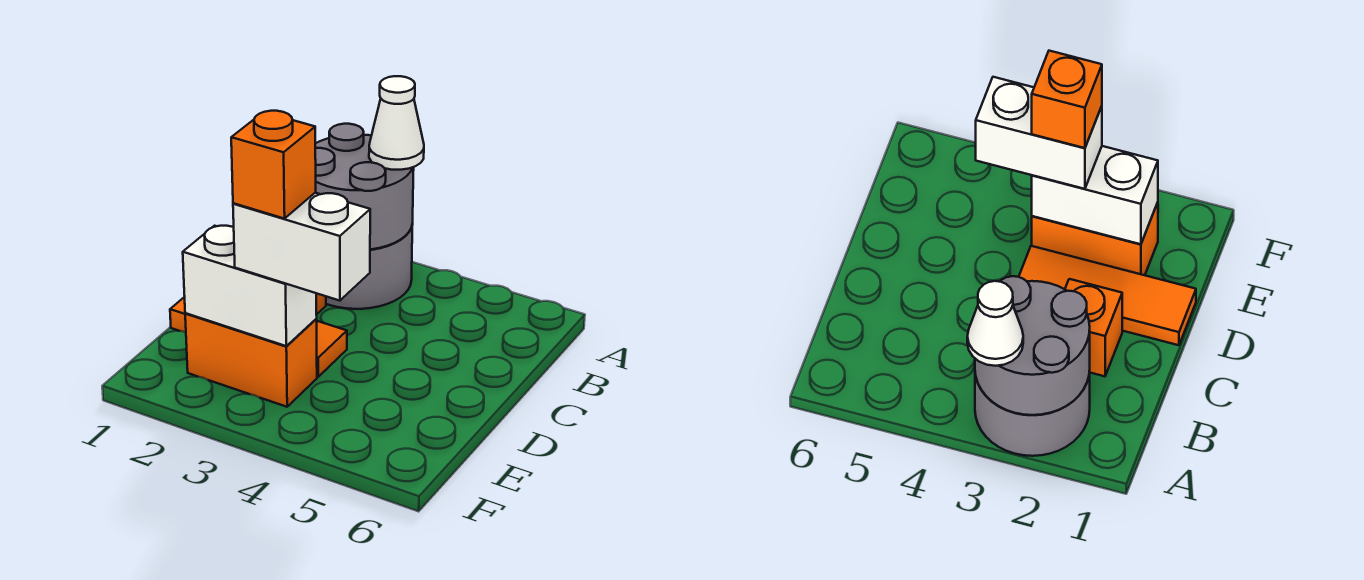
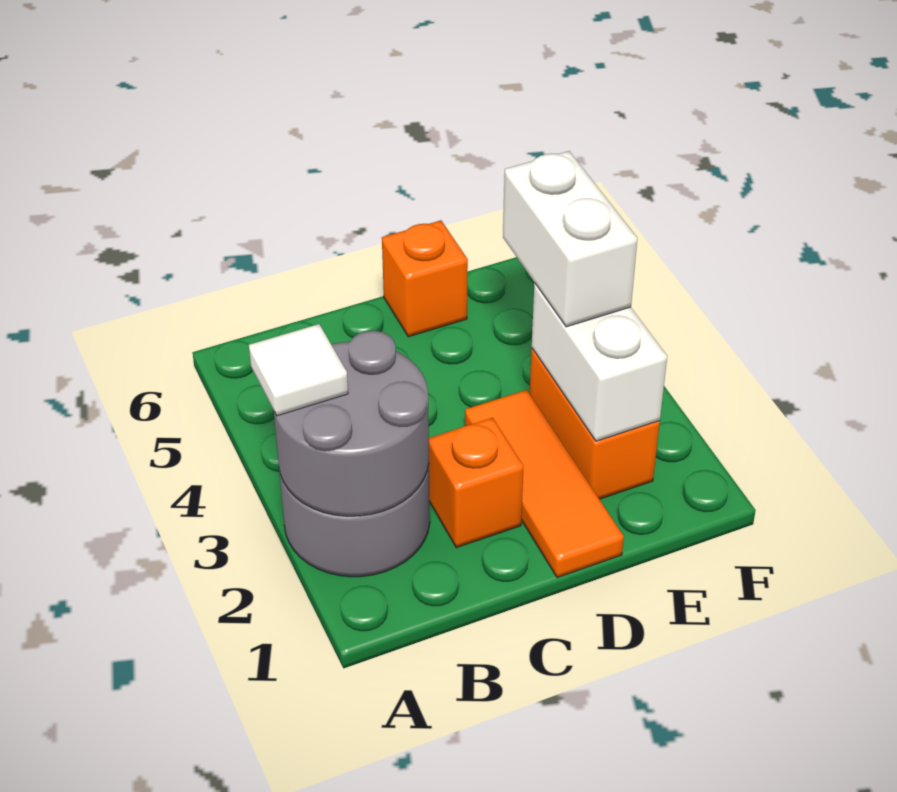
white cone A3 level 3 -> white tile A3 level 3
orange brick E3 level 4 -> orange brick D6 level 1

